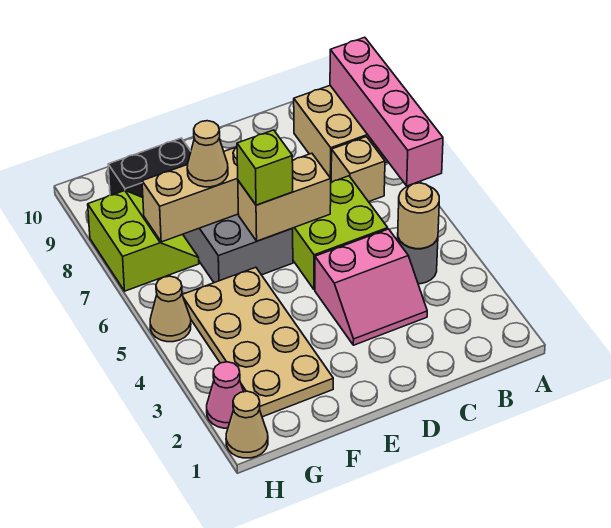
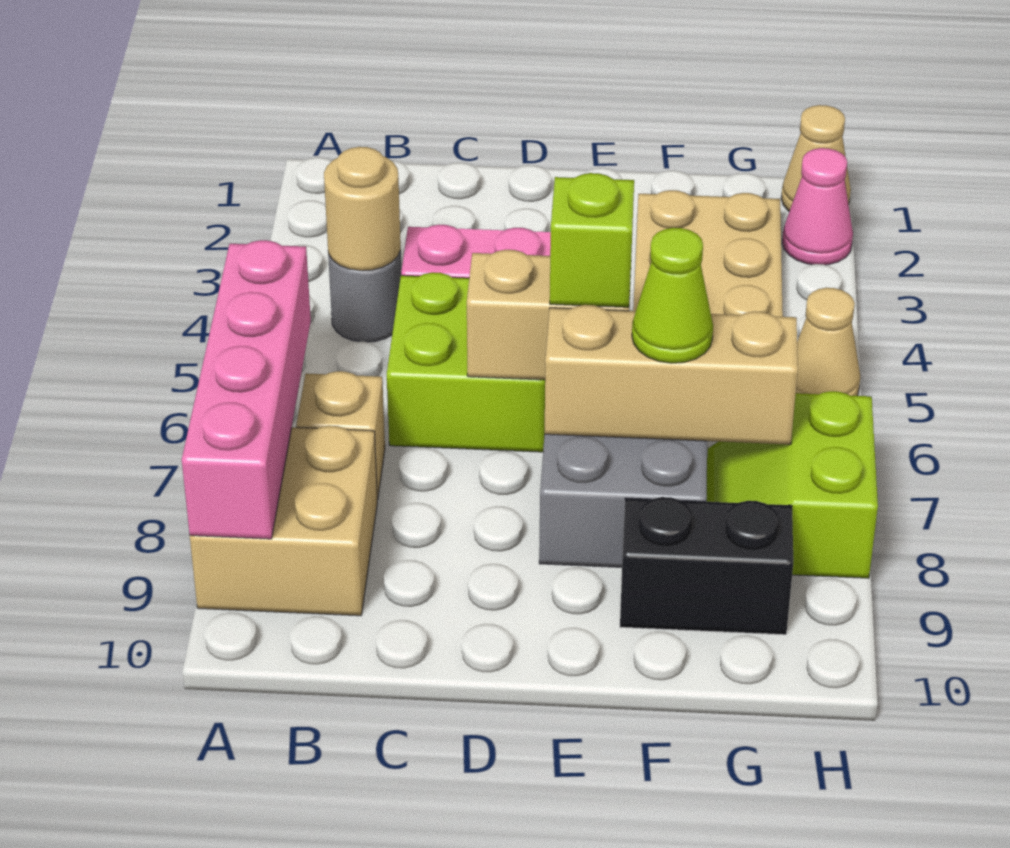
tan cone F7 level 3 -> lime cone F7 level 3

